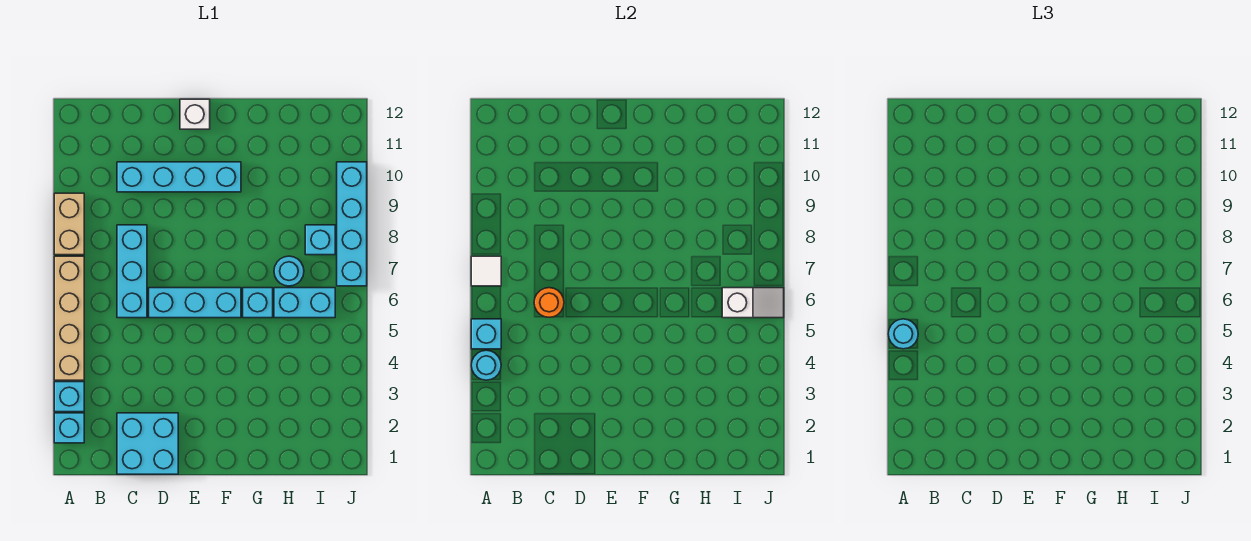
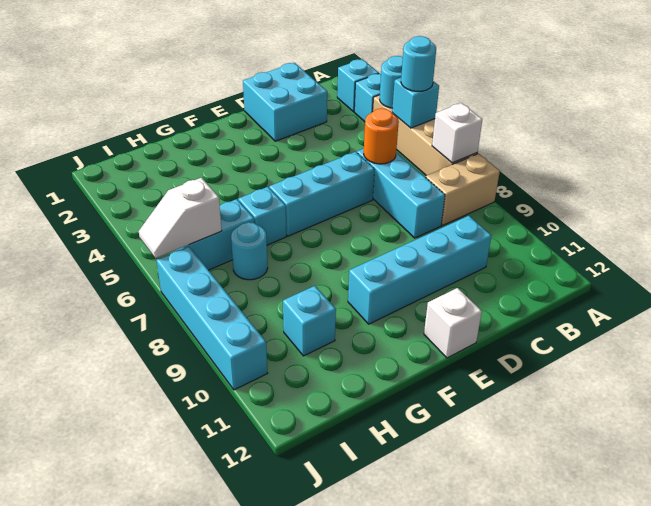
white tile A7 level 2 -> white brick A7 level 2
tan brick A8:A9 level 1 -> tan brick A8:B8 level 1
cyan brick I8 level 1 -> cyan brick H10 level 1

